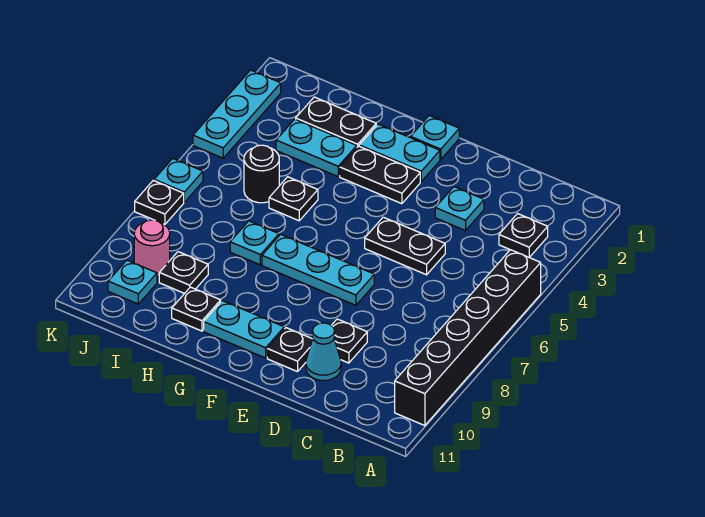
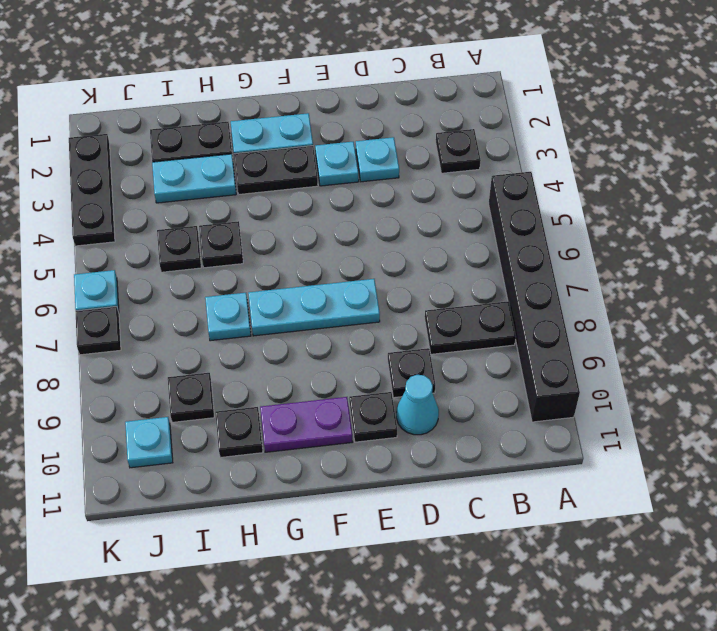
black plate D5:E5 level 1 -> black plate B8:C8 level 1
cyan plate F1 level 1 -> cyan plate E3 level 1
cyan plate F10:G10 level 1 -> purple plate F10:G10 level 1
black round brick I5 level 1 -> black plate I5 level 1
pink round brick J9 level 1 -> none
cyan plate K2:K4 level 1 -> black plate K2:K4 level 1

